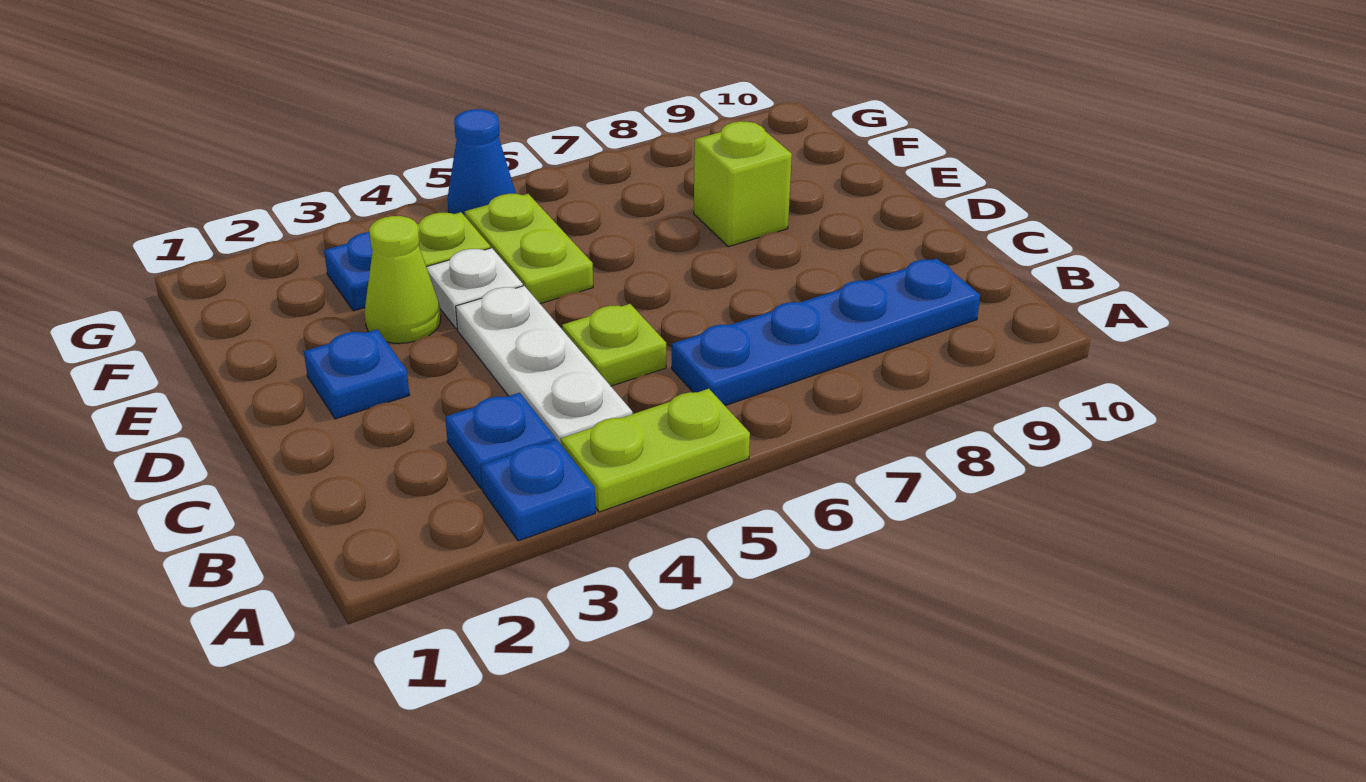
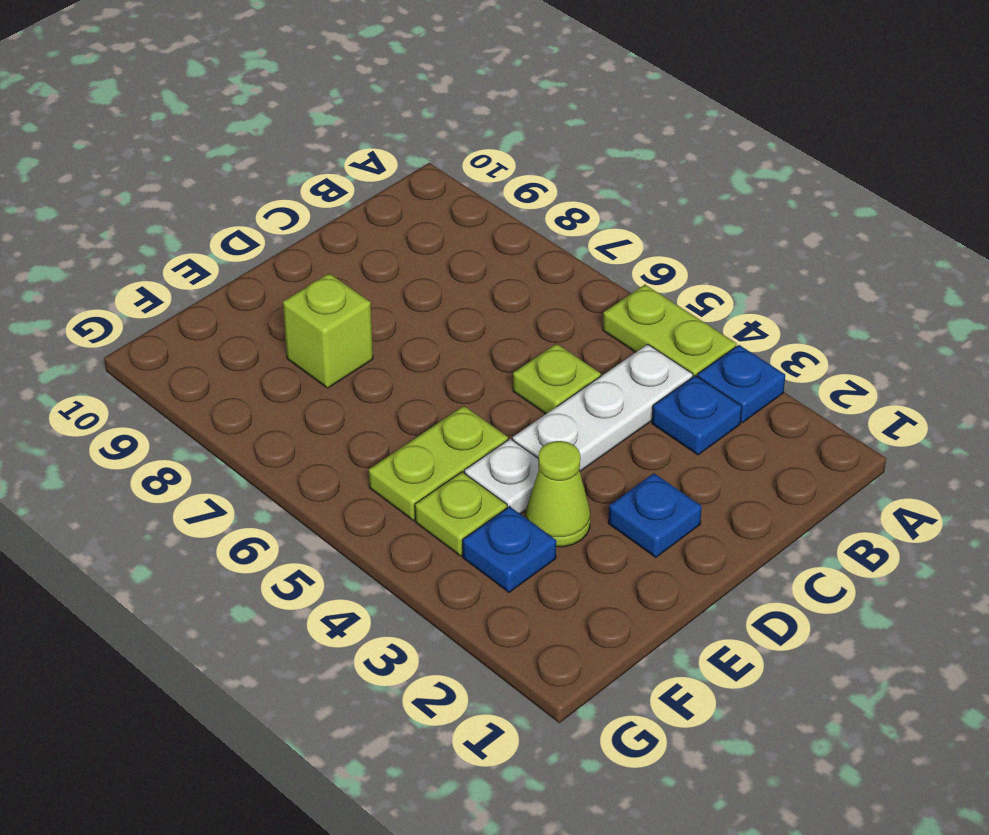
blue plate B6:B9 level 1 -> none
blue cone G5 level 1 -> none

